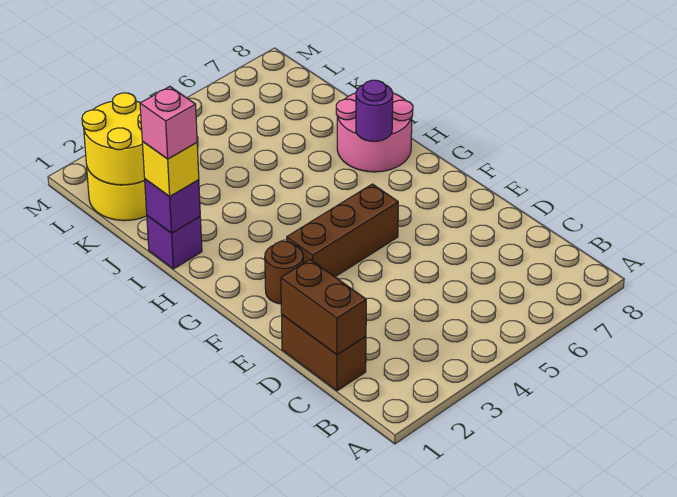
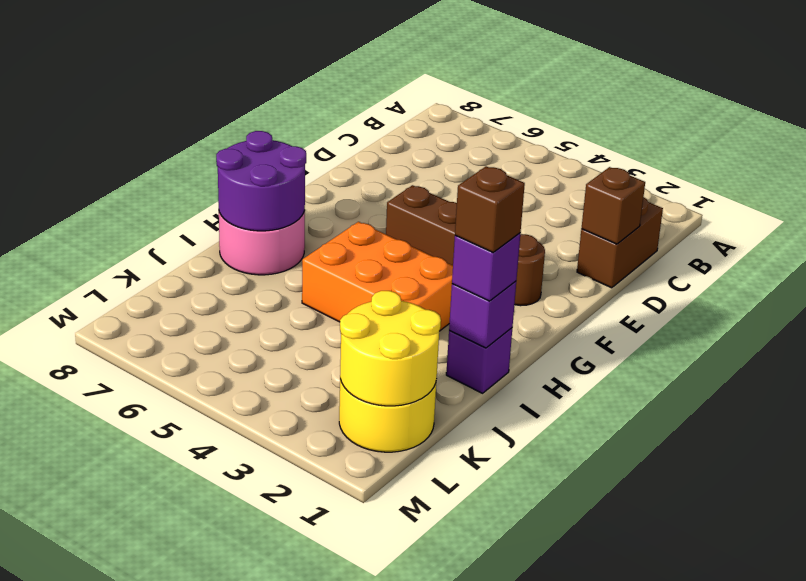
brown brick C1:D1 level 2 -> brown brick D1 level 2
none -> orange brick H3:I5 level 1
purple round brick H7 level 2 -> purple round brick H7:I8 level 2
yellow brick I1 level 3 -> purple brick I1 level 3
pink brick I1 level 4 -> brown brick I1 level 4

